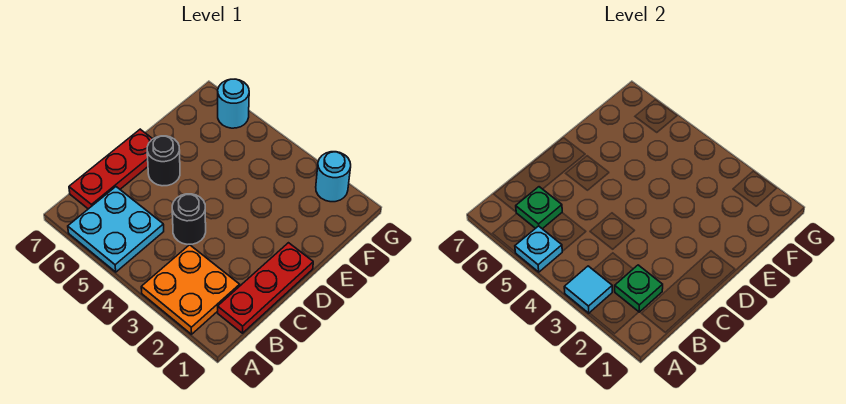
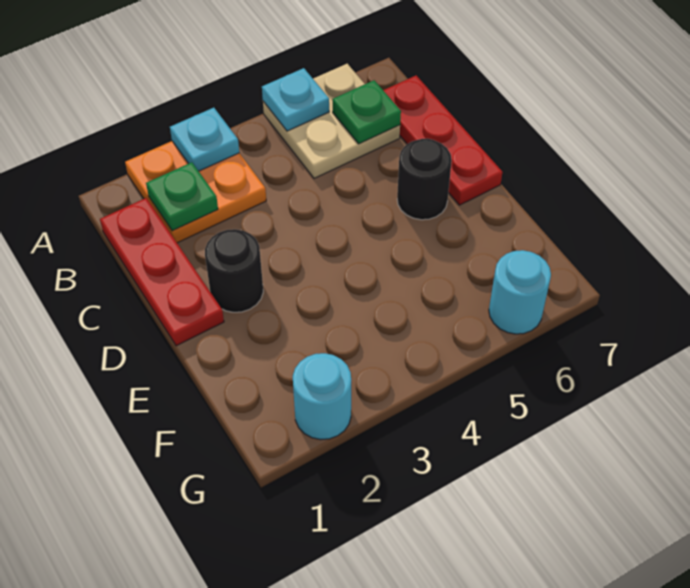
cyan tile A3 level 2 -> cyan plate A3 level 2
cyan plate A5:B6 level 1 -> tan plate A5:B6 level 1
black round brick C4 level 1 -> black round brick D2 level 1

